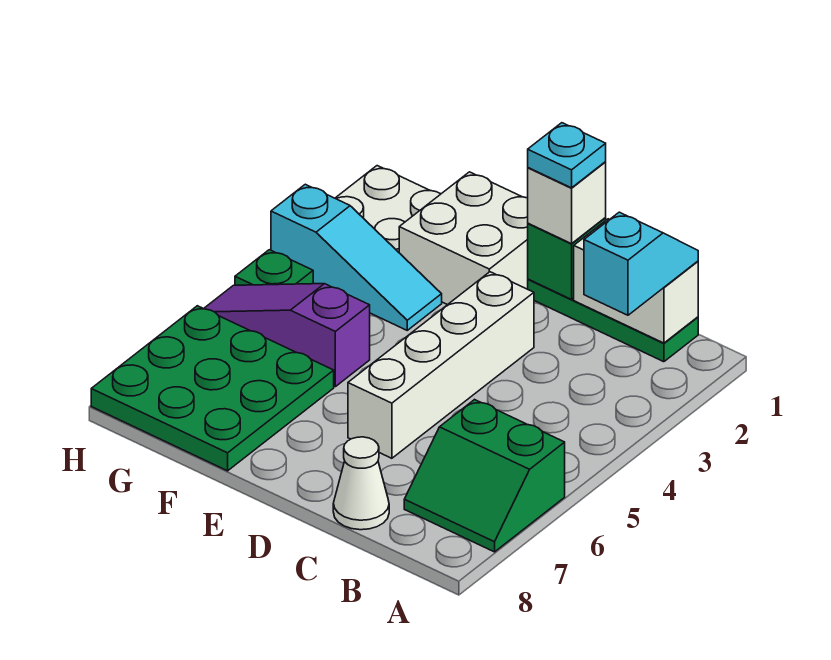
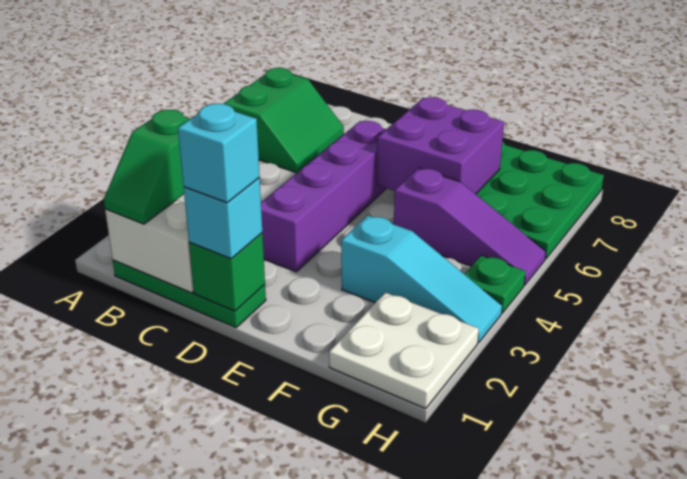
green slope A6:B7 level 1 top 6 -> green slope A6:B7 level 1 top A
cyan slope B1:B2 level 3 top 2 -> green slope B1:B2 level 3 top 2
white cone C8 level 1 -> none
white brick D1 level 3 -> cyan brick D1 level 3
cyan plate D1 level 4 -> cyan brick D1 level 4
white brick D3:D6 level 1 -> purple brick D3:D6 level 1
white brick E1:F2 level 1 -> none
none -> purple brick E6:F7 level 2
cyan slope F3:H3 level 1 top H -> cyan slope F3:H3 level 1 top F

